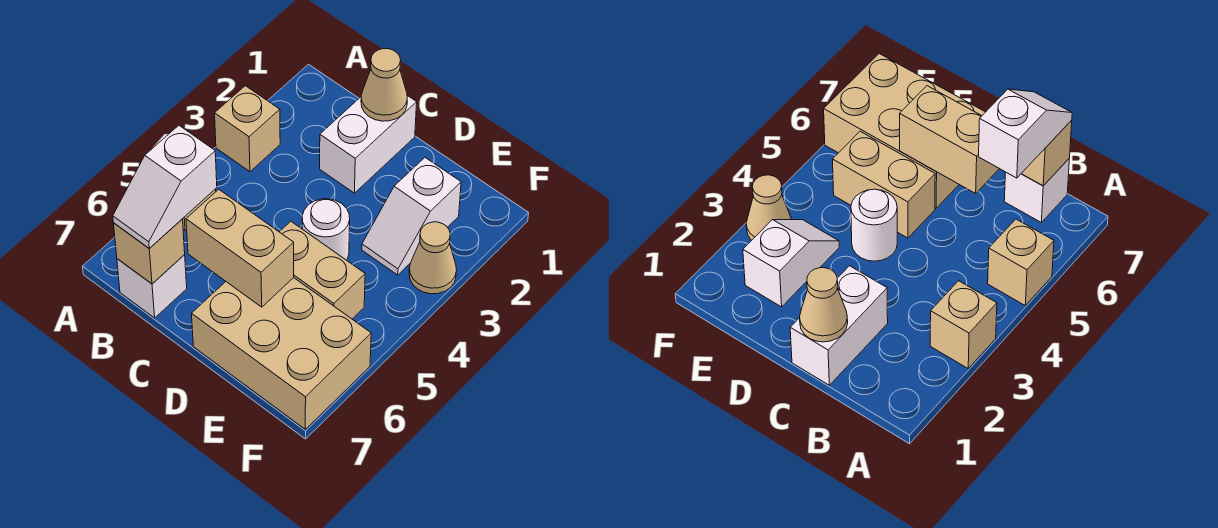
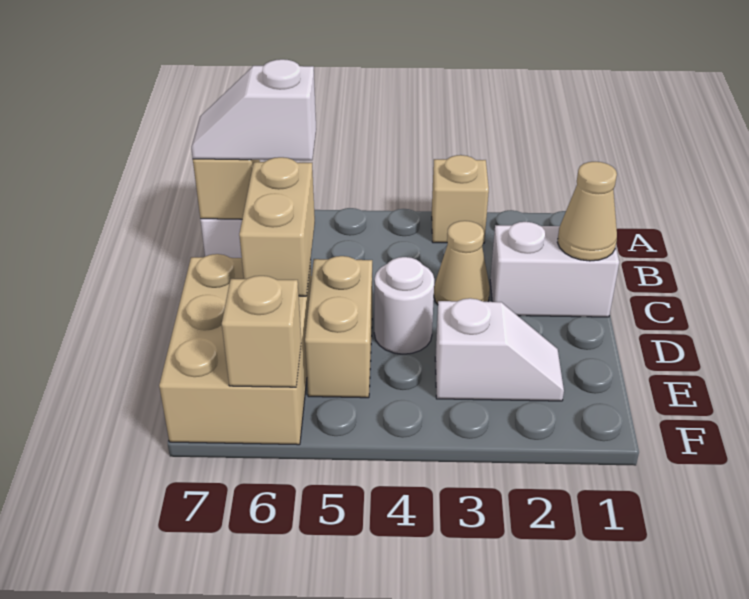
tan brick A5 level 1 -> tan brick F6 level 2
white slope E2:E3 level 1 top 2 -> white slope E2:E3 level 1 top 3
tan cone F3 level 1 -> tan cone C3 level 1

